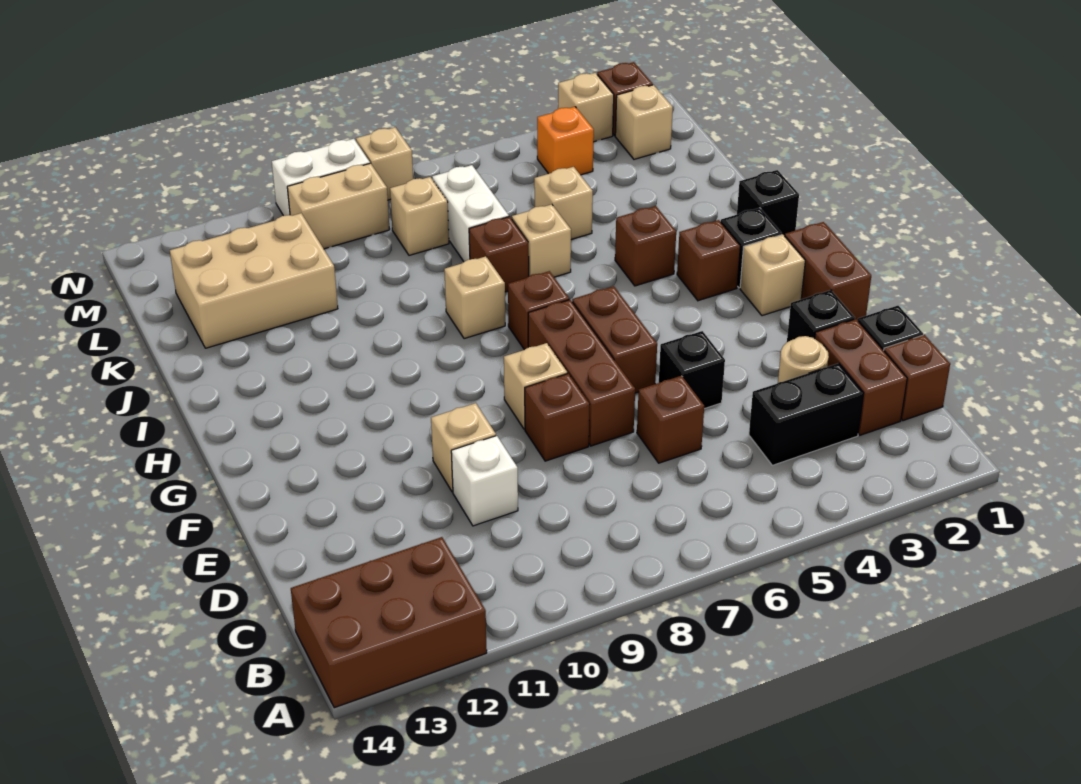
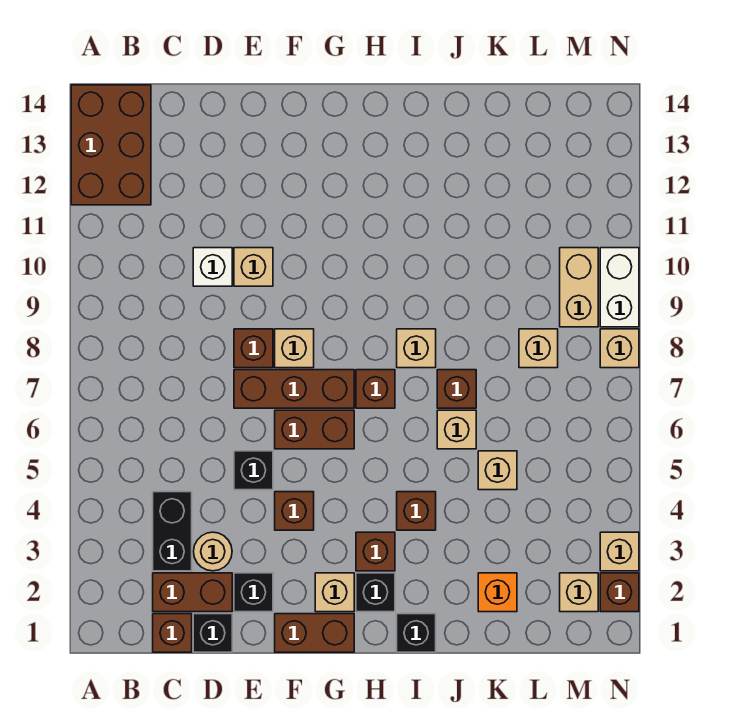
brown brick D6 level 1 -> brown brick F4 level 1
white brick K7:L7 level 1 -> none
tan brick K11:L13 level 1 -> none
orange brick M4 level 1 -> orange brick K2 level 1

